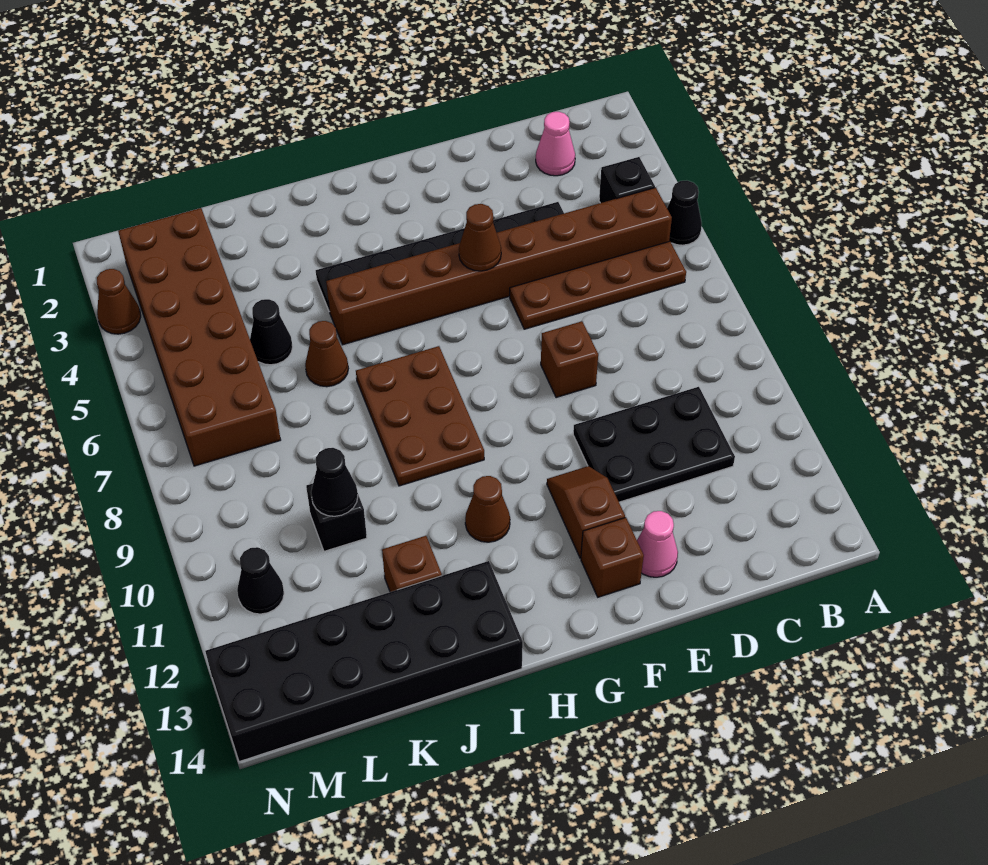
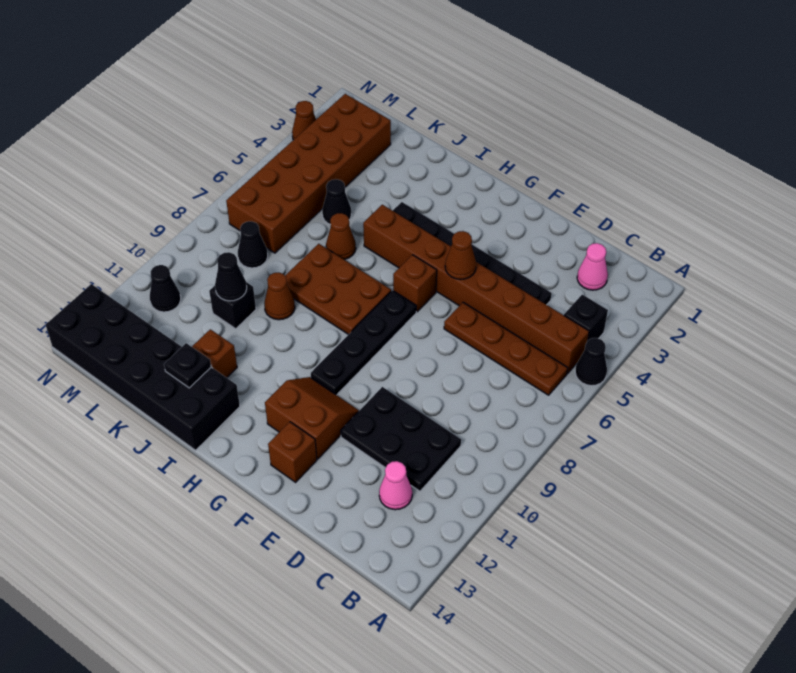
brown brick E8 level 1 -> brown brick G6 level 1
pink cone E13 level 1 -> pink cone C12 level 1
brown slope F11:F12 level 1 top 12 -> brown slope F11:G12 level 1 top 12
none -> black plate G7:G10 level 1
brown plate H7:I9 level 1 -> brown plate H7:J8 level 1
brown cone H11 level 1 -> brown cone J9 level 1
none -> black plate J13 level 2
none -> black cone L8 level 1

